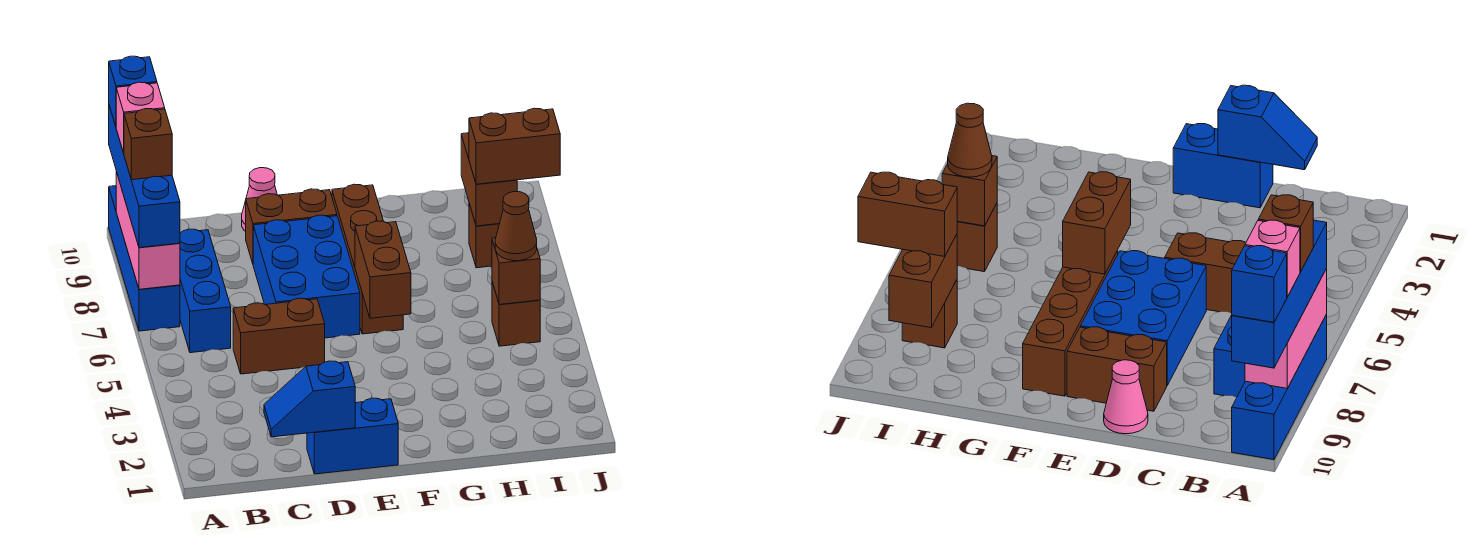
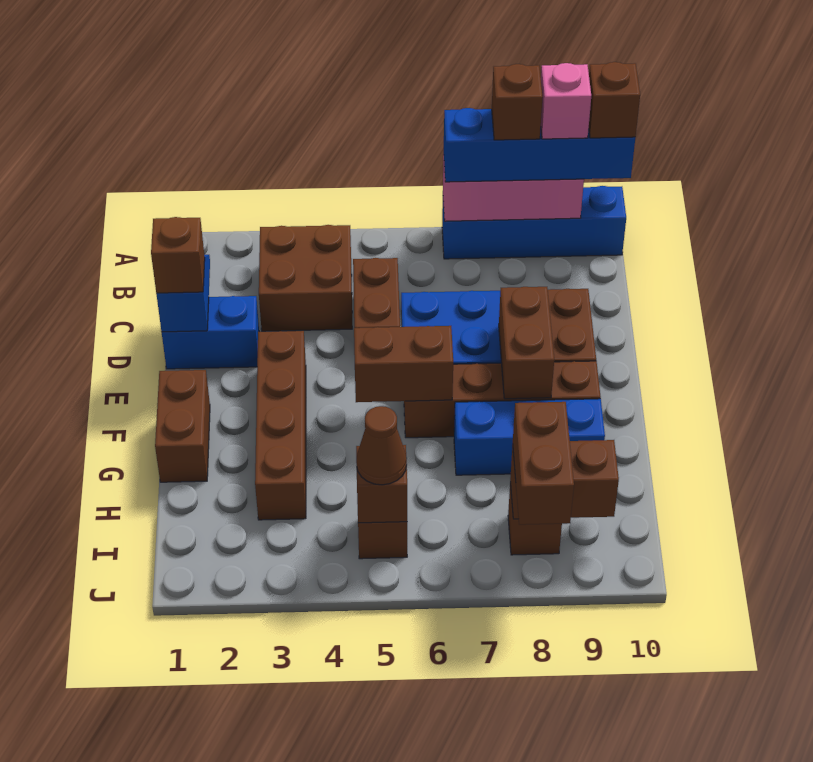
blue brick A10 level 4 -> brown brick A10 level 4
none -> brown brick B3:C4 level 1
blue brick B6:B8 level 1 -> blue brick G7:G9 level 1
blue brick D1:E1 level 1 -> blue brick D1:D2 level 1
none -> brown brick D1 level 3
pink cone D10 level 1 -> none
none -> brown brick E3:H3 level 1
none -> brown brick E8:F8 level 2
none -> brown brick F1:G1 level 1

